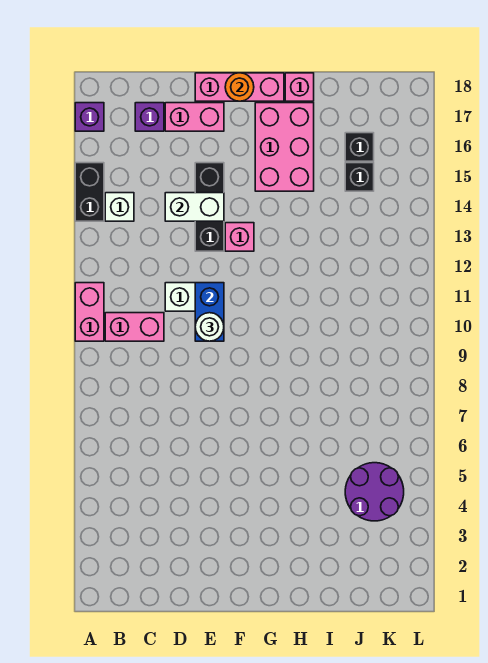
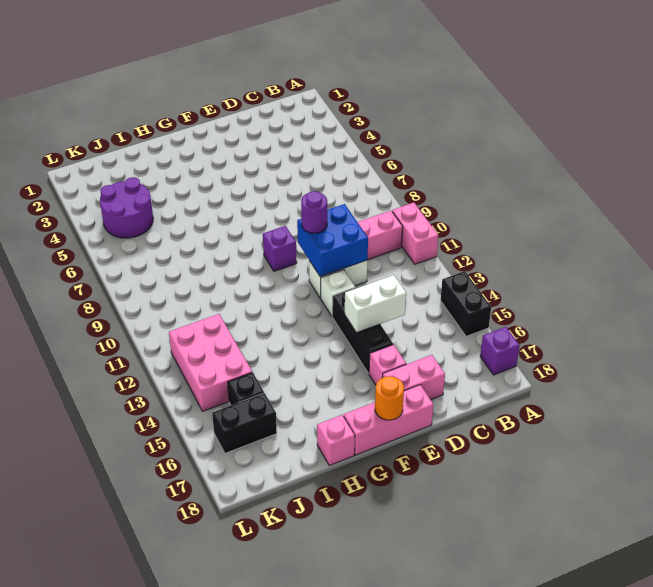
white brick B14 level 1 -> white brick E12 level 1
purple brick C17 level 1 -> purple brick F9 level 1
blue brick E10:E11 level 2 -> blue brick D10:E11 level 2
white round brick E10 level 3 -> purple round brick E10 level 3
pink brick F13 level 1 -> pink brick E16 level 1
pink brick G15:H17 level 1 -> pink brick J12:K14 level 1
black brick J16 level 1 -> black brick J16:K16 level 1

